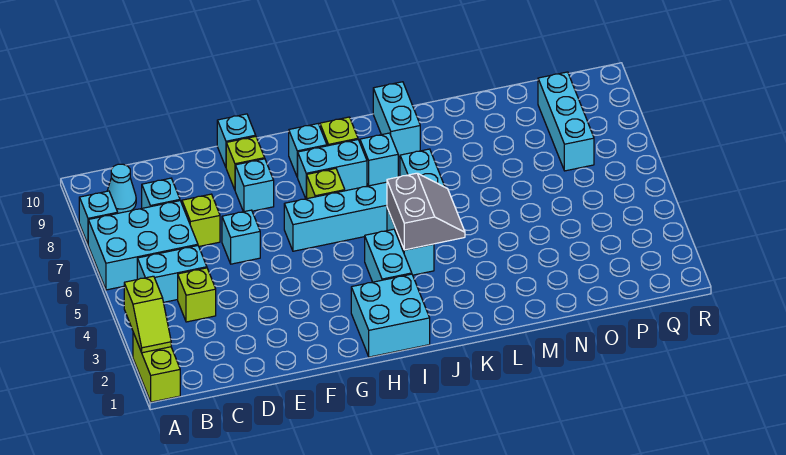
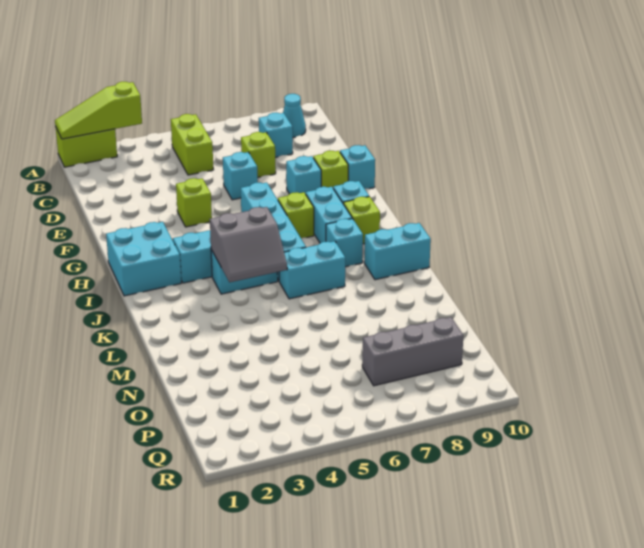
lime slope A2:A3 level 2 top 3 -> lime slope A1:A3 level 2 top 3
cyan brick A6:C7 level 1 -> none
cyan brick A8 level 1 -> none
cyan brick B5:C5 level 1 -> lime brick B5:C5 level 1
lime brick C4 level 1 -> lime brick F4 level 1
cyan brick P7:P9 level 1 -> grey brick P7:P9 level 1

